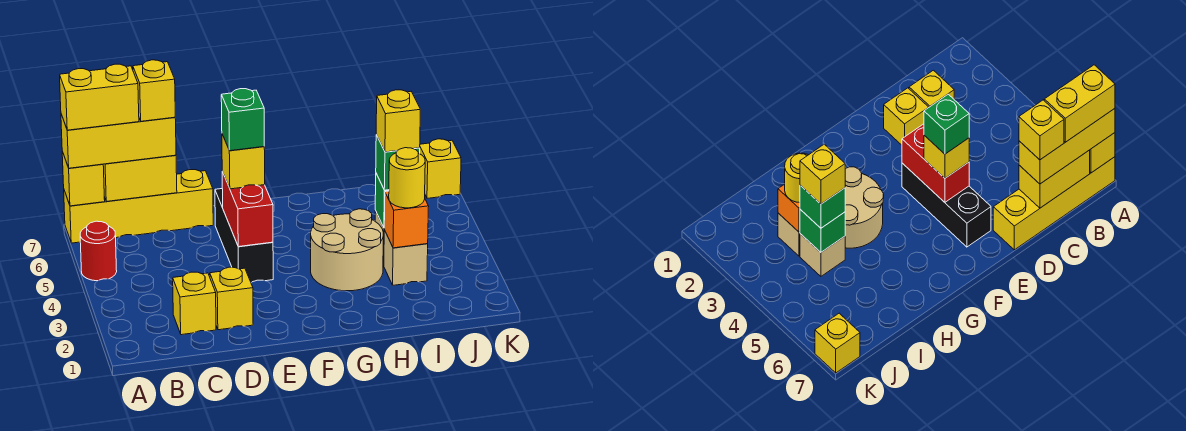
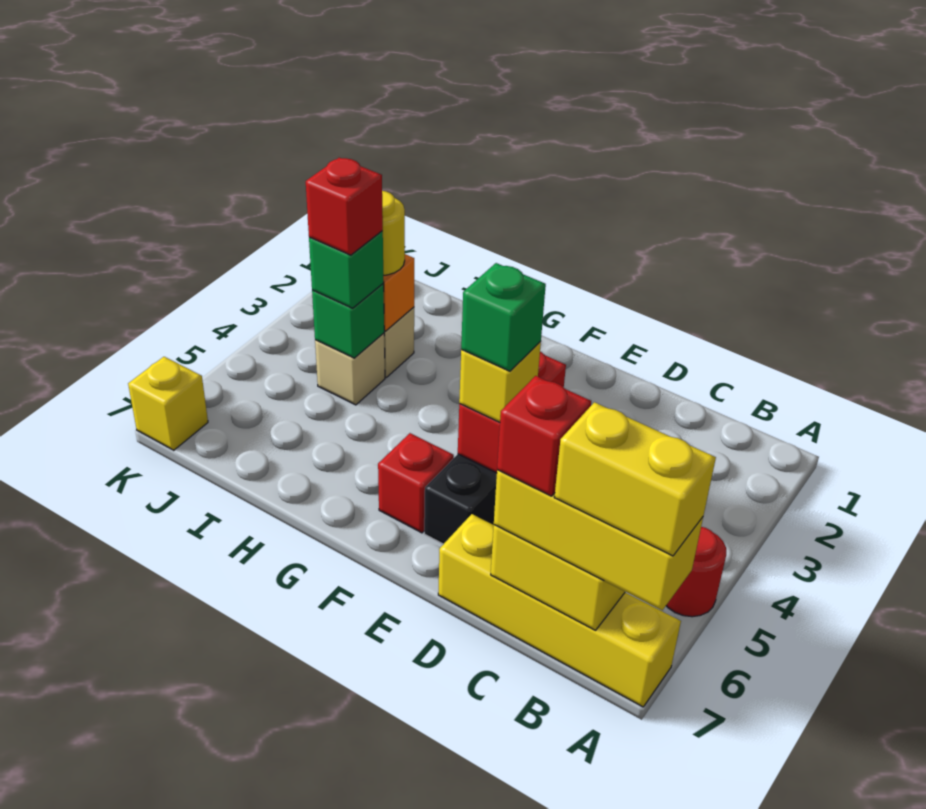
yellow brick A7 level 2 -> none
yellow brick C2 level 1 -> none
yellow brick C7 level 4 -> red brick C7 level 4
yellow brick D2 level 1 -> none
none -> red brick F6 level 1
tan round brick G3:H4 level 1 -> none
yellow brick I4 level 4 -> red brick I4 level 4

